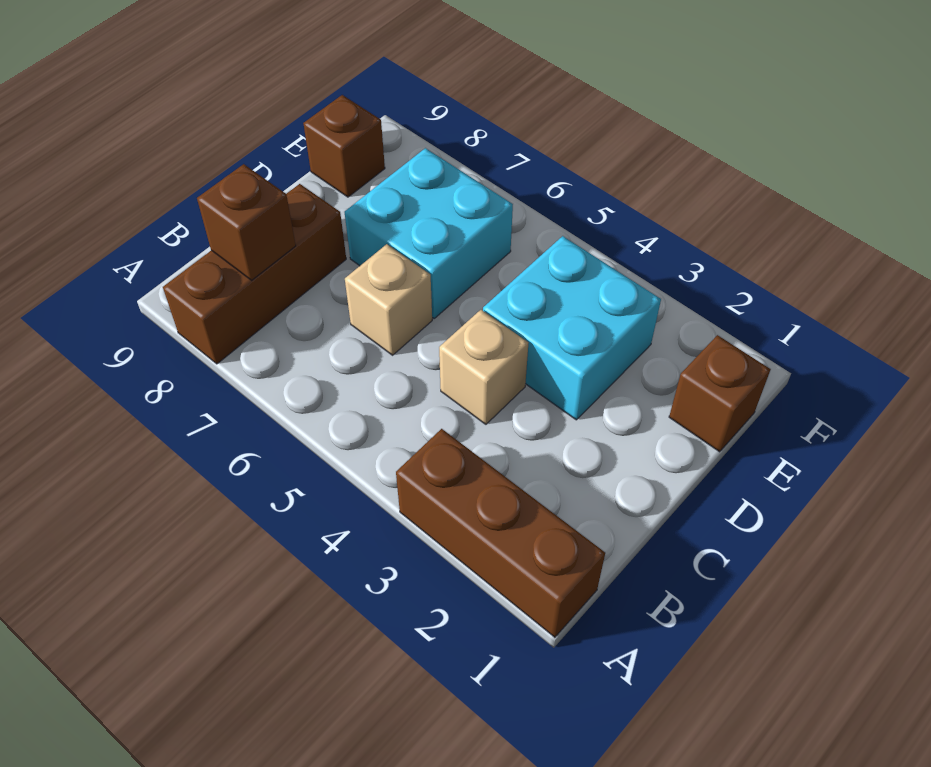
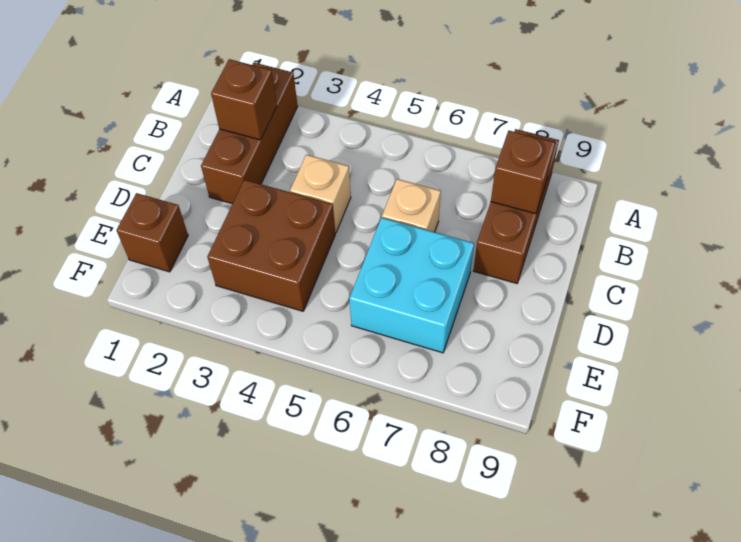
brown brick A1:A3 level 1 -> brown brick A2:C2 level 1
cyan brick D3:E4 level 1 -> brown brick D3:E4 level 1
brown brick E9 level 1 -> brown brick B2 level 2

